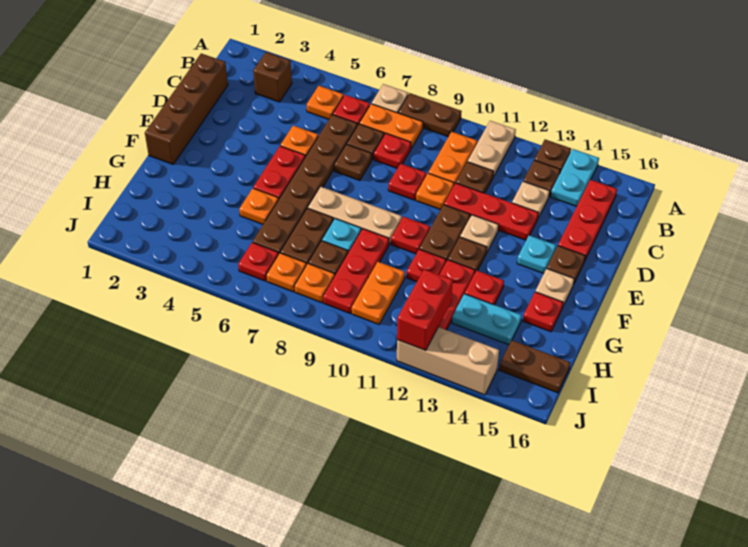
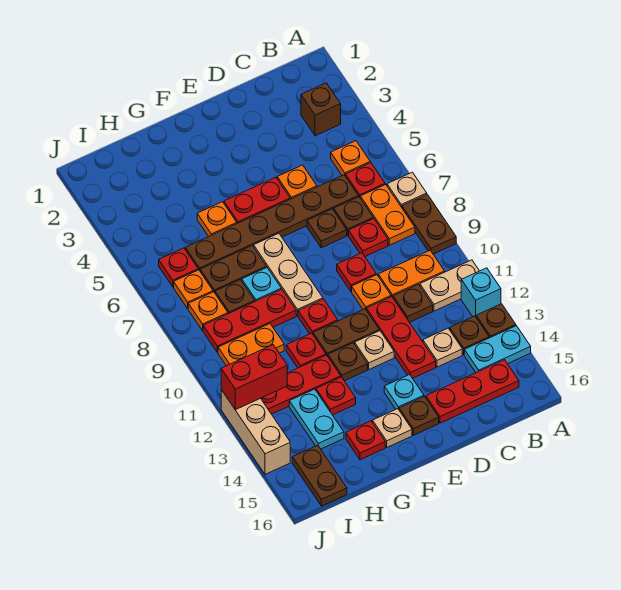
none -> cyan brick A12 level 1
brown brick C1:F1 level 1 -> none

